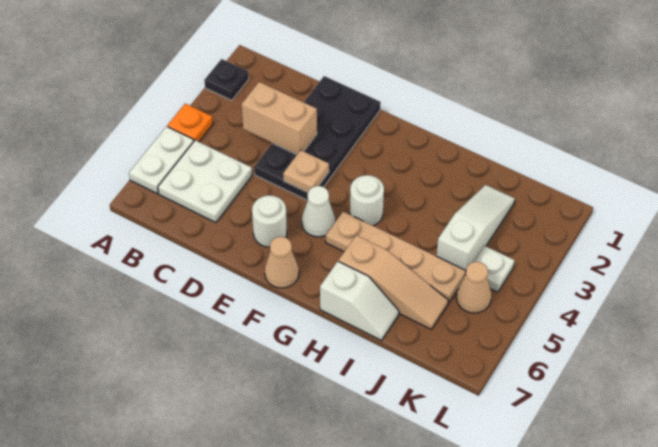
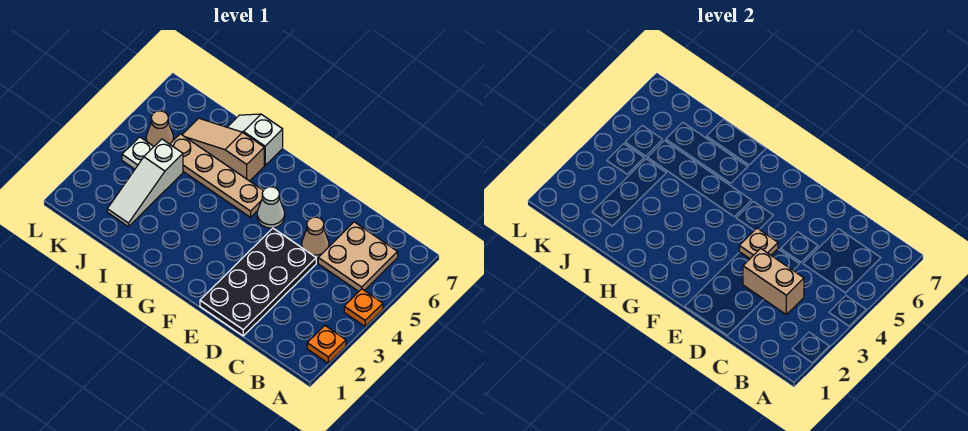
black plate A2 level 1 -> orange plate A2 level 1
white plate A5:A6 level 1 -> none
white plate B5:C6 level 1 -> tan plate B5:C6 level 1
white round brick E6 level 1 -> none
tan cone F7 level 1 -> tan cone D5 level 1
white round brick G4 level 1 -> none

